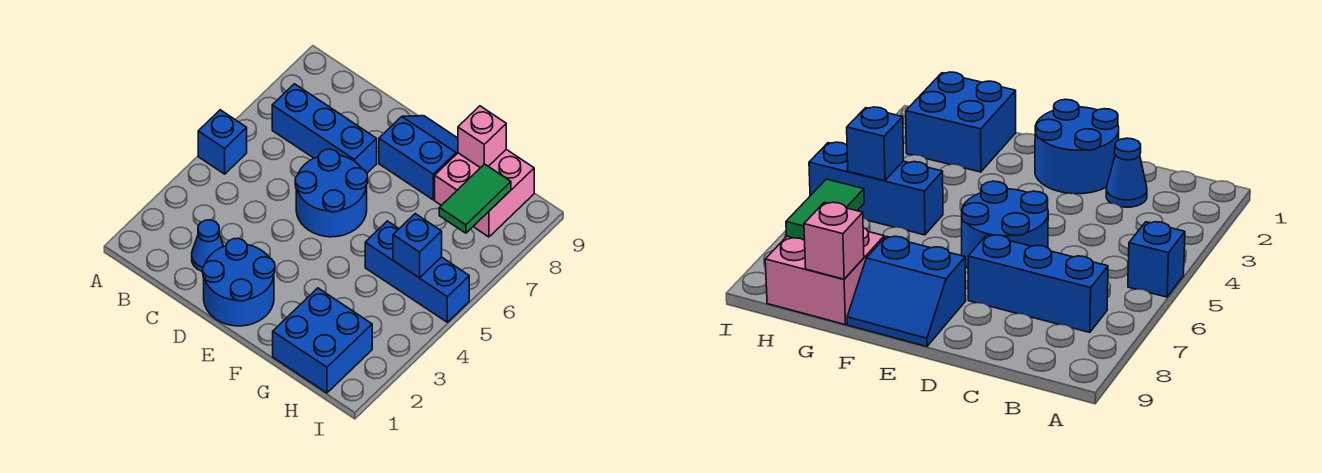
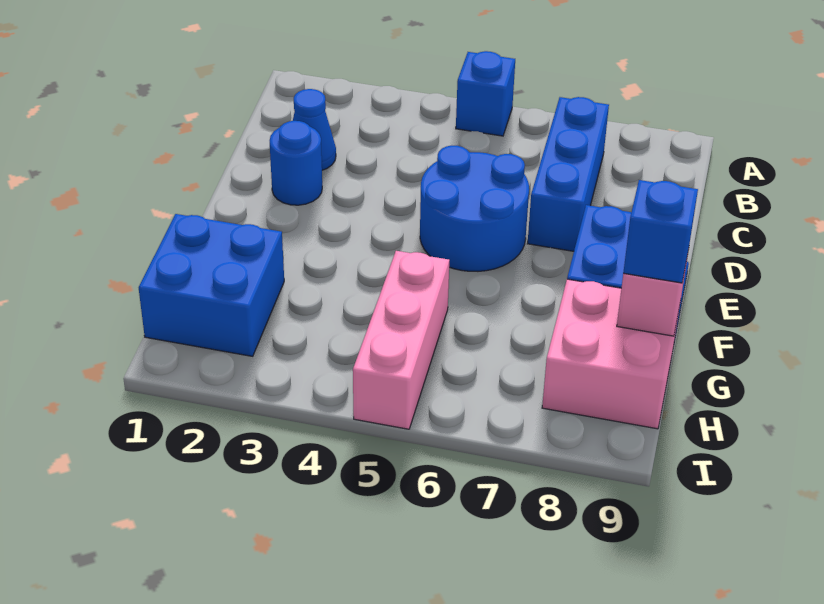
blue round brick D1:E2 level 1 -> blue round brick D2 level 1
blue brick G5:I5 level 1 -> pink brick G5:I5 level 1
blue brick H5 level 2 -> blue brick G9 level 3
green tile H7:H8 level 2 -> none

